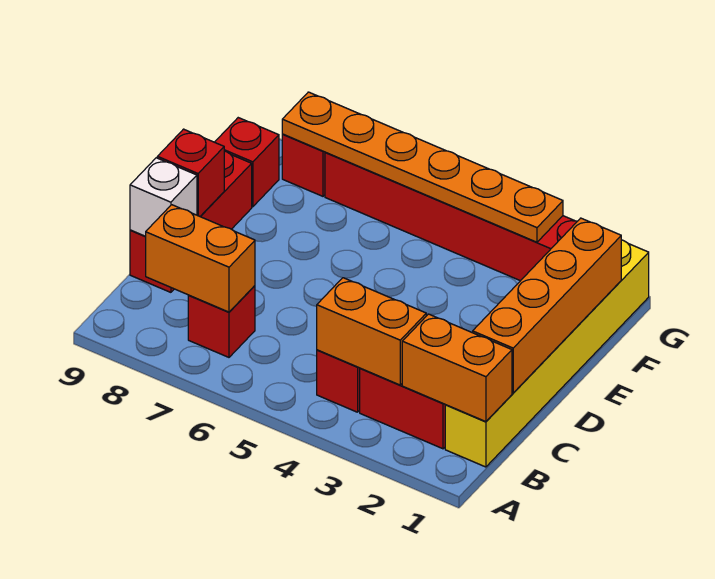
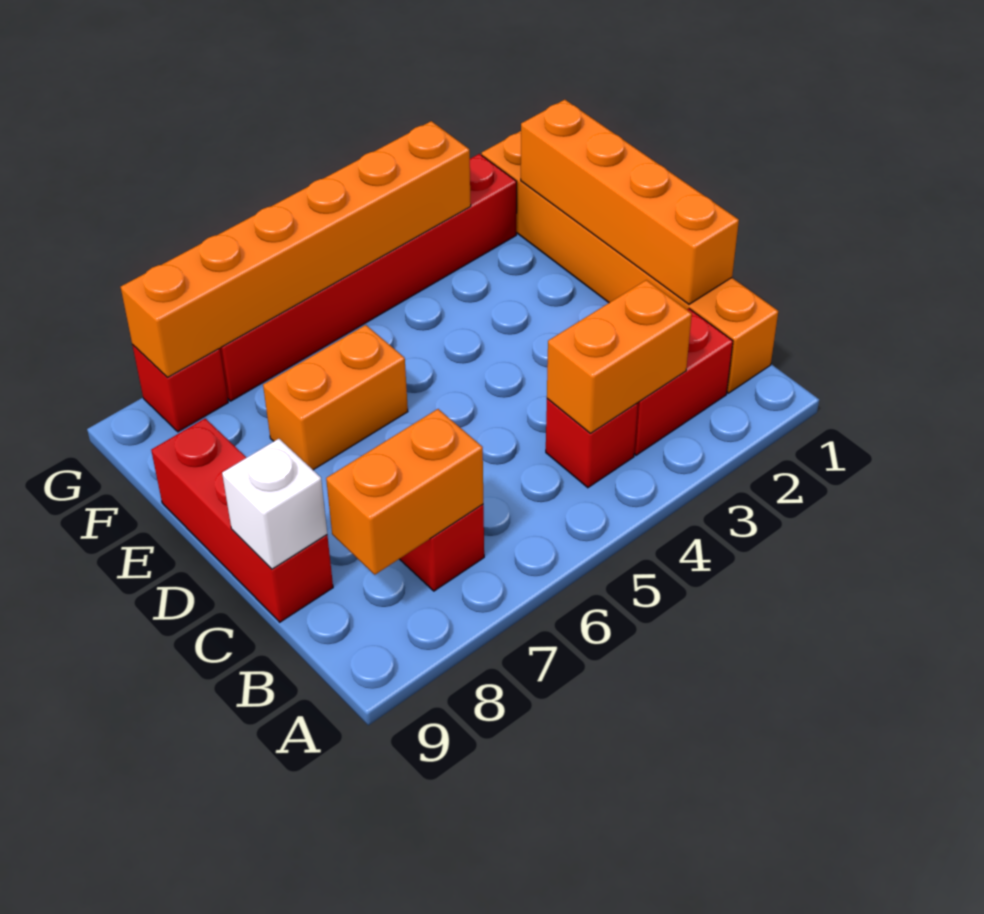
yellow brick B1:G1 level 1 -> orange brick B1:G1 level 1
orange brick B1:B2 level 2 -> orange brick E6:E7 level 1
red brick D9 level 2 -> none
red brick F9 level 1 -> none
orange plate G3:G8 level 2 -> orange brick G3:G8 level 2

